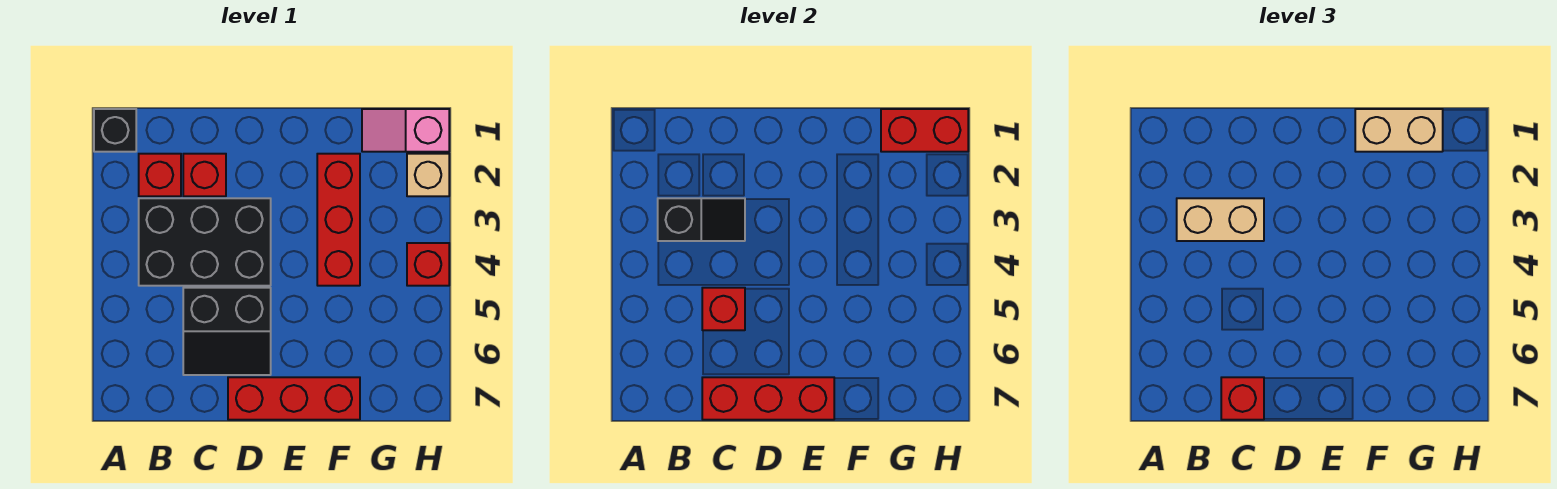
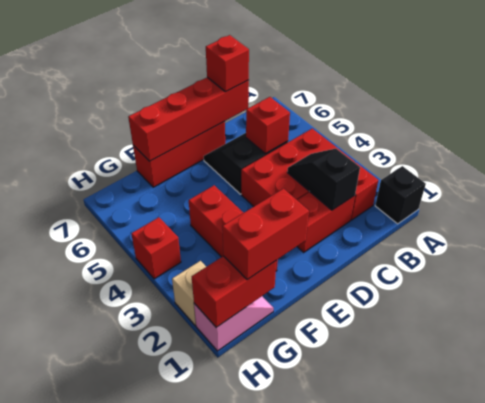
black brick B3:D4 level 1 -> red brick B3:D4 level 1
black slope B3:C3 level 2 top B -> black slope C2:C3 level 2 top 2
tan brick B3:C3 level 3 -> none
red brick C2 level 1 -> red brick C2:D2 level 1
red brick C7:E7 level 2 -> red brick C7:F7 level 2
tan brick F1:G1 level 3 -> red brick F1:G1 level 3

